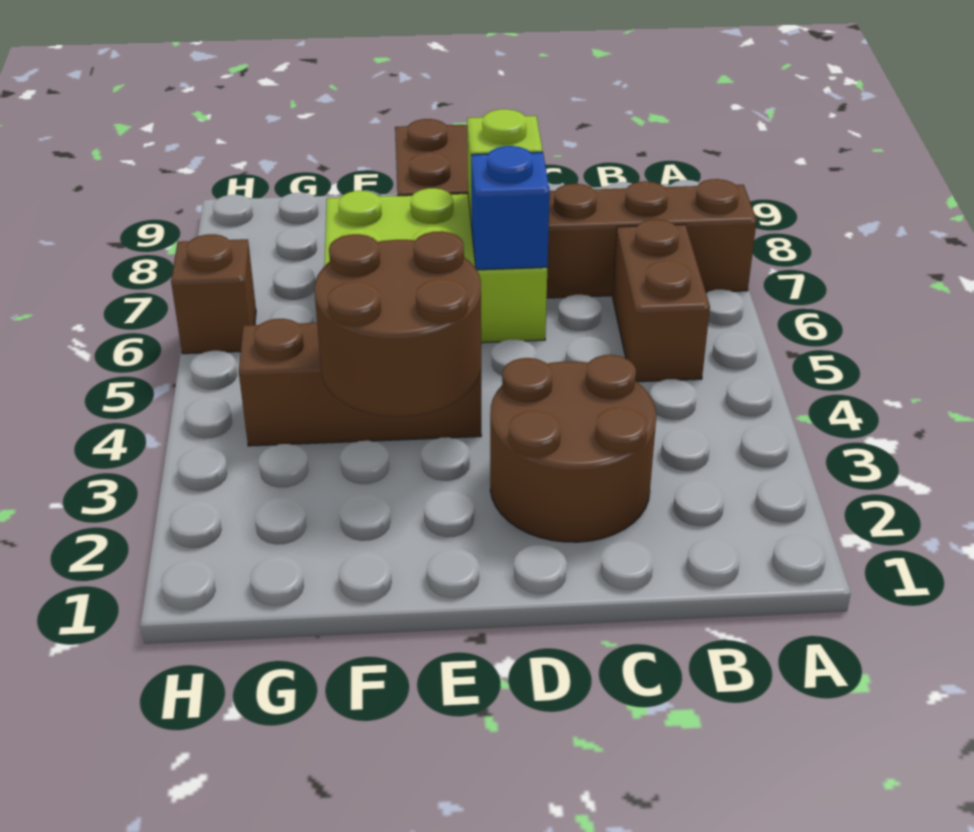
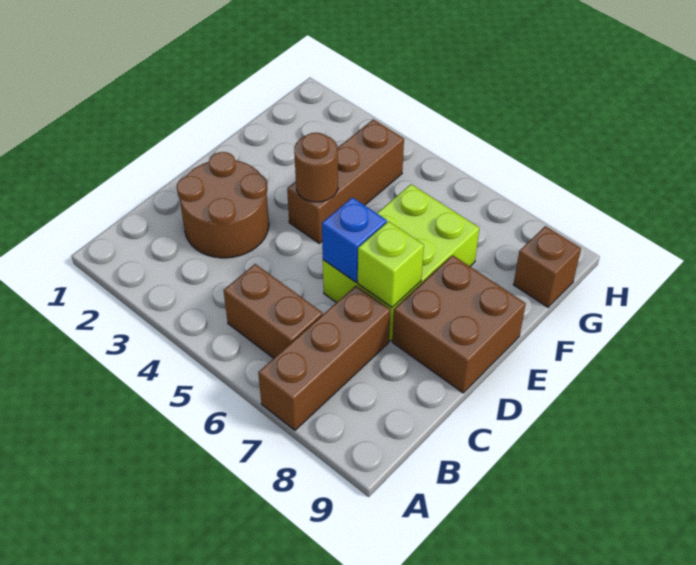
brown round brick E3:F4 level 2 -> brown round brick E4 level 2
brown brick H6 level 1 -> brown brick G9 level 1

